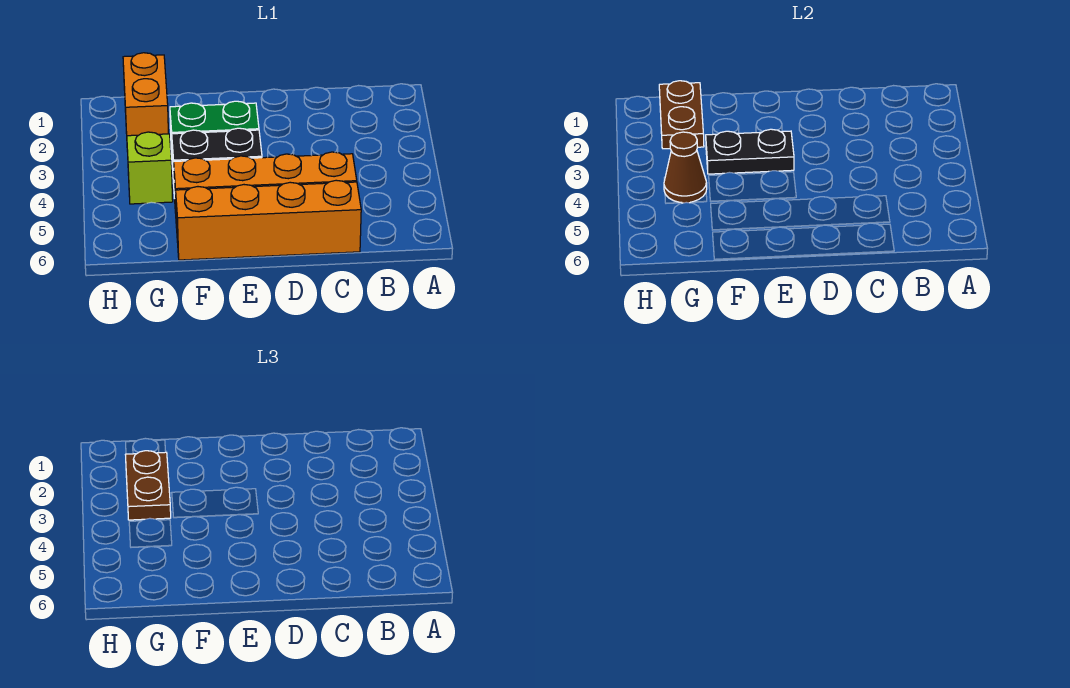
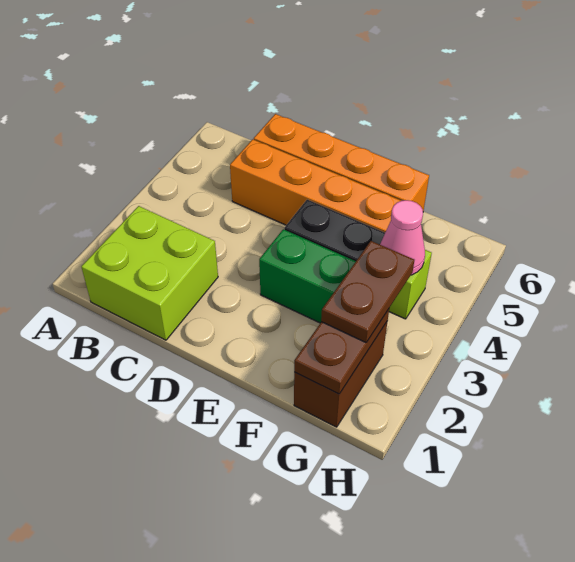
none -> lime brick B1:C2 level 1
black plate E3:F3 level 2 -> none
orange brick G1:G2 level 1 -> brown brick G1:G2 level 1
brown cone G4 level 2 -> pink cone G4 level 2

